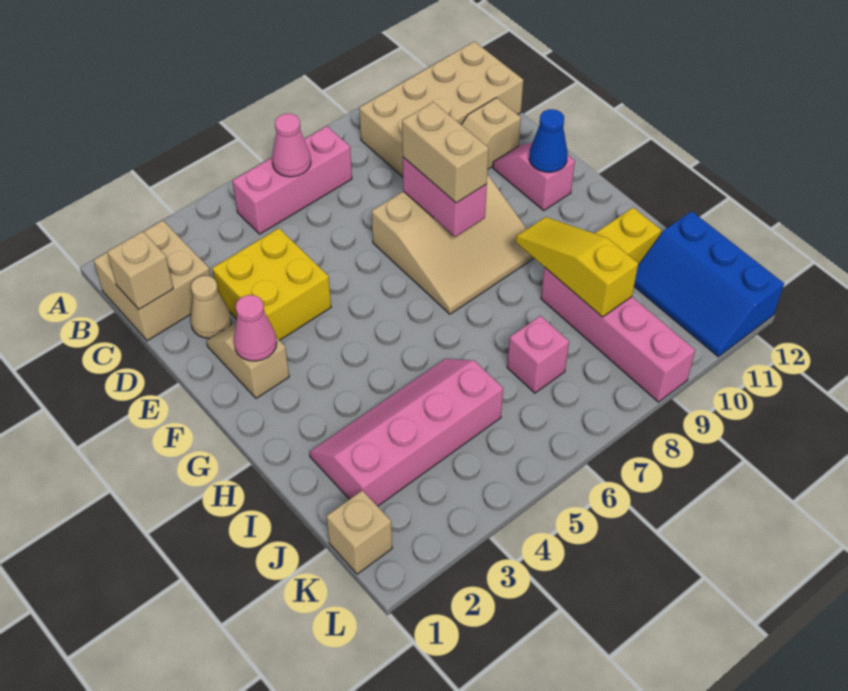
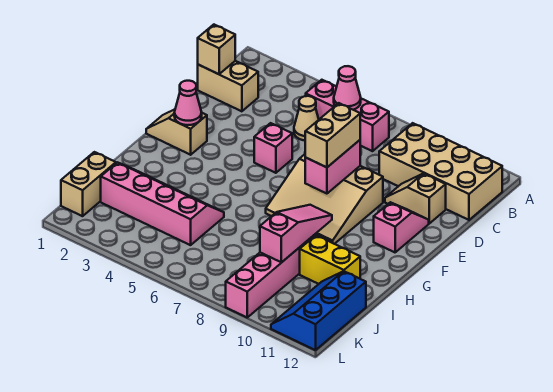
tan brick B1:C2 level 1 -> tan brick C1:C2 level 1
tan cone D2 level 1 -> tan cone C5 level 1
yellow brick D3:E4 level 1 -> none
tan slope E2:F2 level 1 top F -> tan slope F1:F2 level 1 top 2
blue cone F11 level 2 -> none
yellow slope H9:J9 level 2 top J -> pink slope H9:J9 level 2 top J
pink brick J7 level 1 -> pink brick E5 level 1
tan brick K1 level 1 -> tan brick J1:K1 level 1

